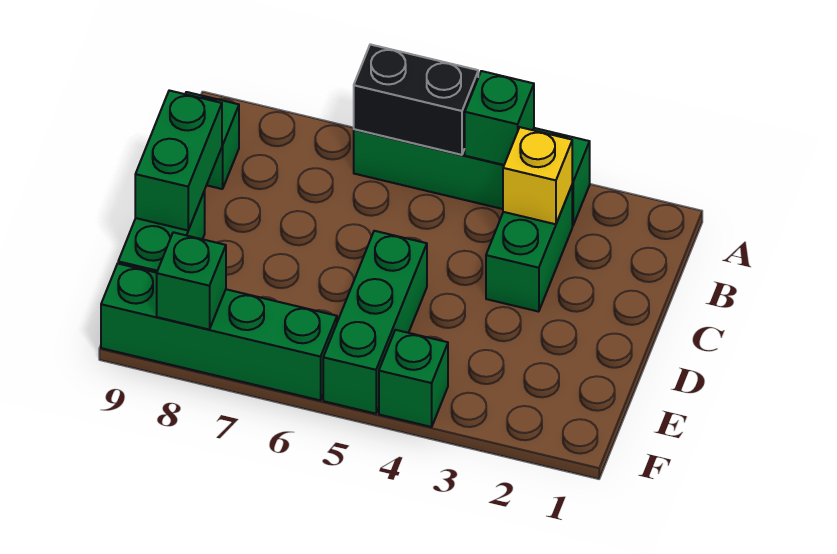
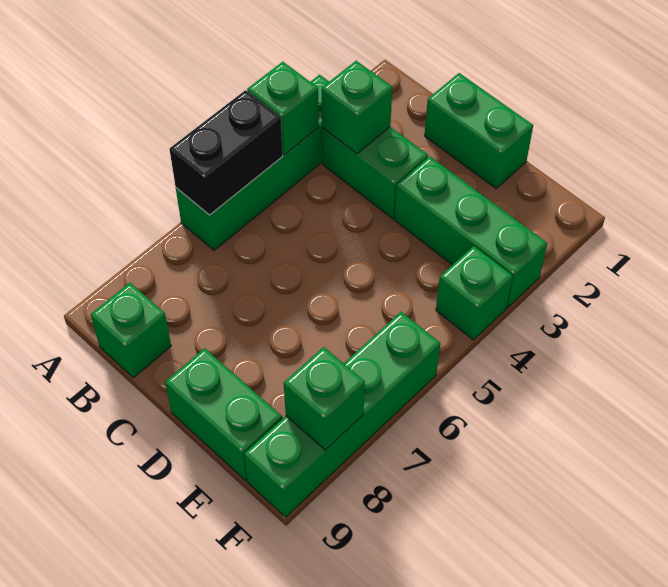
yellow brick B3 level 2 -> green brick B3 level 2
green brick C9:D9 level 2 -> green brick C1:D1 level 1
green brick D5:F5 level 1 -> green brick D3:F3 level 1

